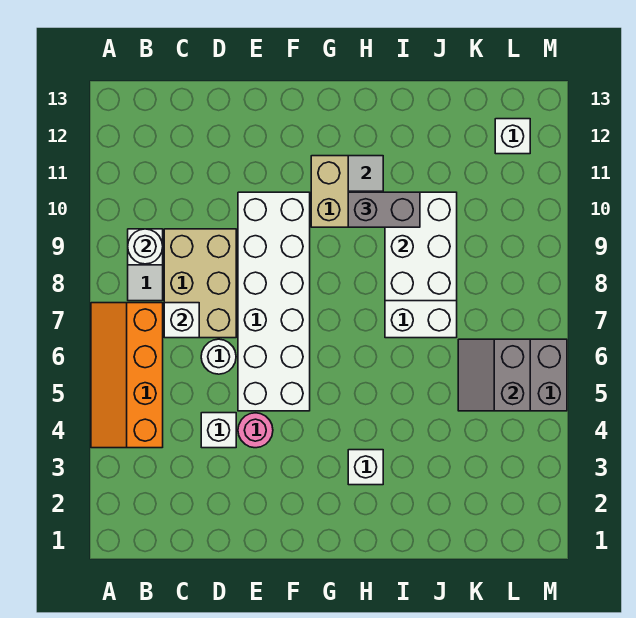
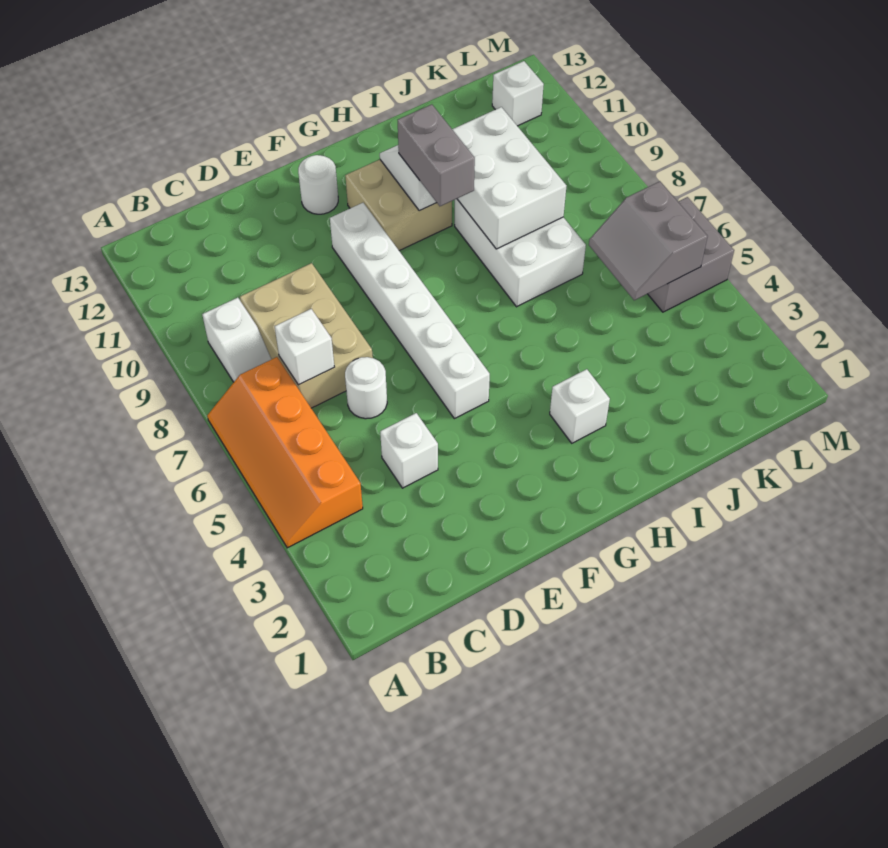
white round brick B9 level 2 -> white round brick F12 level 1
pink round brick E4 level 1 -> none
white brick E5:F10 level 1 -> white brick F5:F10 level 1
grey brick H10:I10 level 3 -> grey brick H9:H10 level 3

